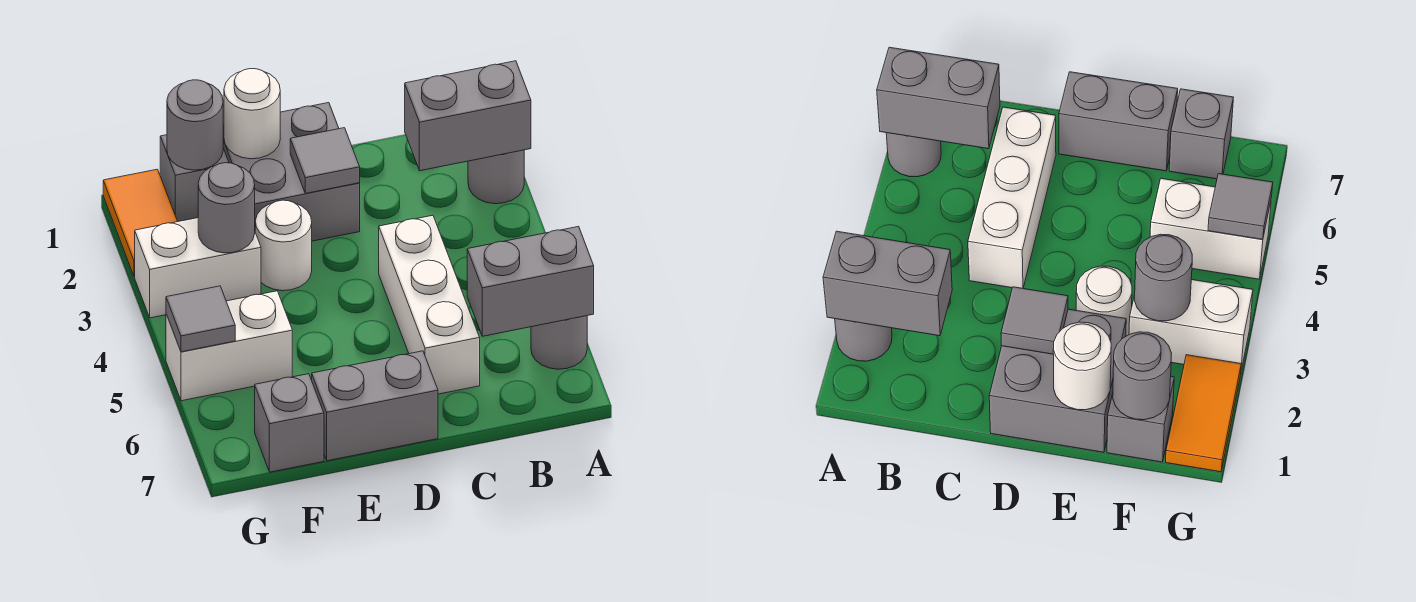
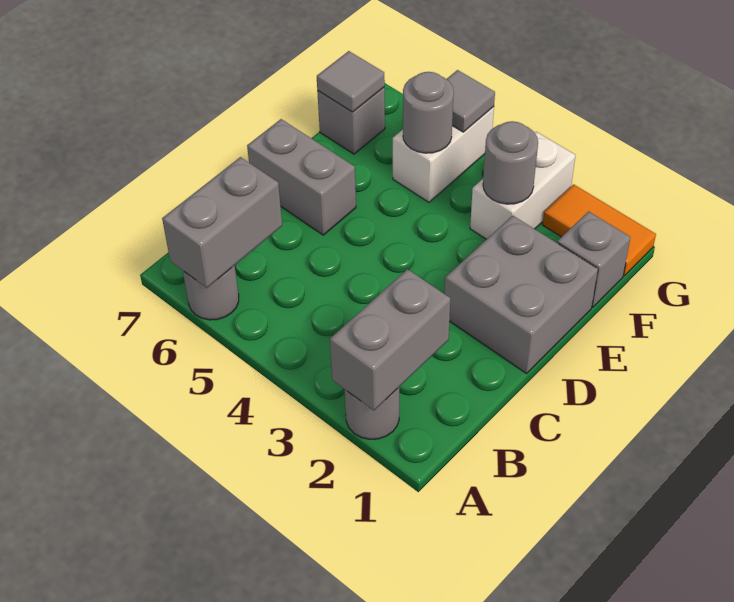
white brick C4:C6 level 1 -> none
grey tile D2 level 2 -> grey tile F7 level 2
grey brick D7:E7 level 1 -> grey brick D6:D7 level 1
white round brick E1 level 2 -> none
white round brick E3 level 1 -> none
grey round brick F1 level 2 -> grey round brick F5 level 2

